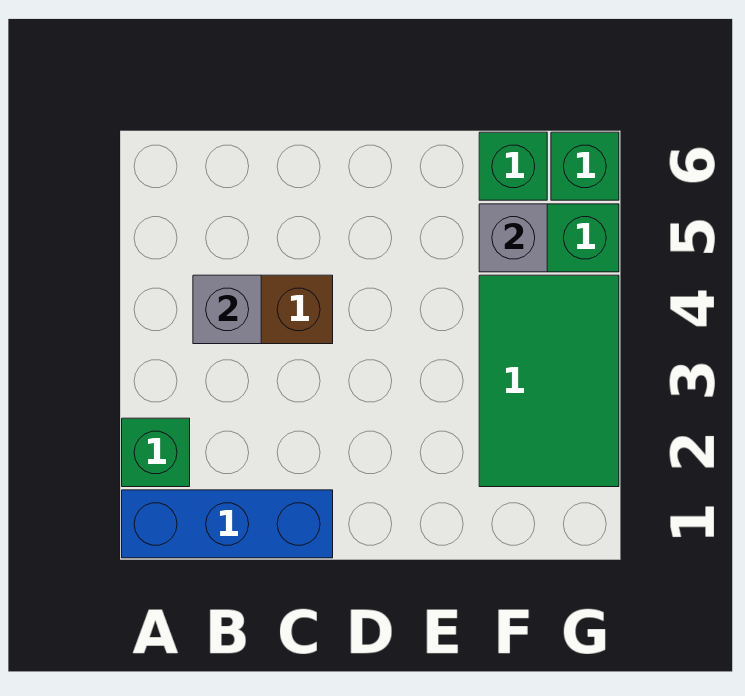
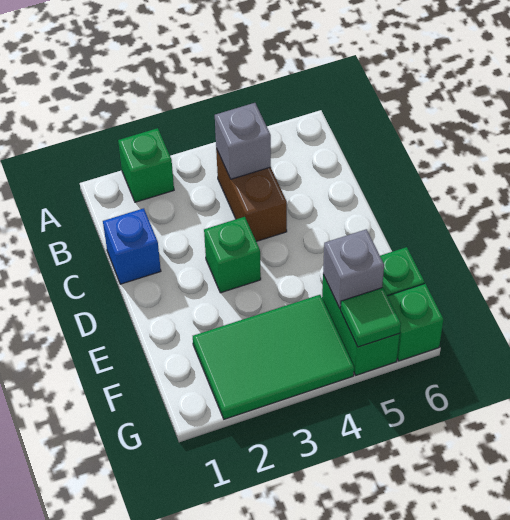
blue brick A1:C1 level 1 -> blue brick C1 level 1
none -> green brick D3 level 1
none -> green tile G5 level 2

